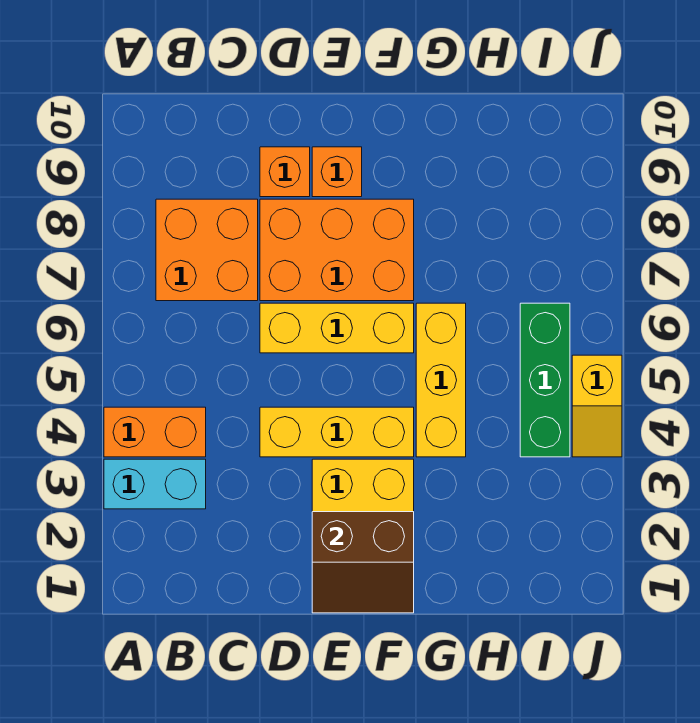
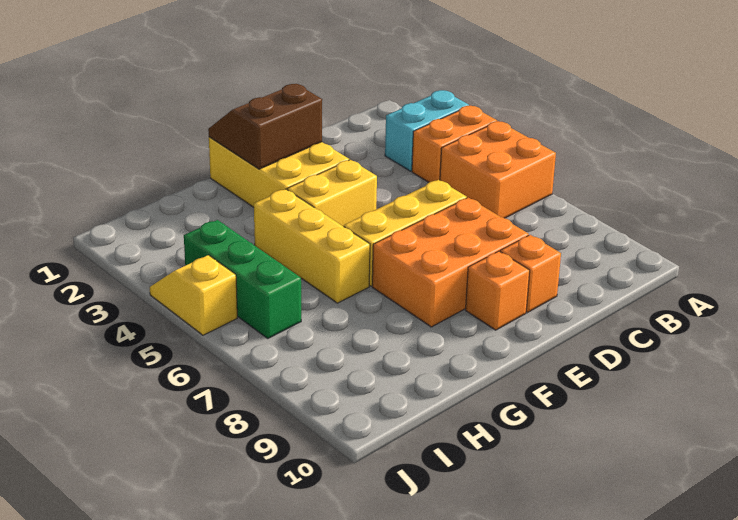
orange brick B7:C8 level 1 -> orange brick A5:B6 level 1
yellow brick D4:F4 level 1 -> yellow brick E4:F4 level 1

